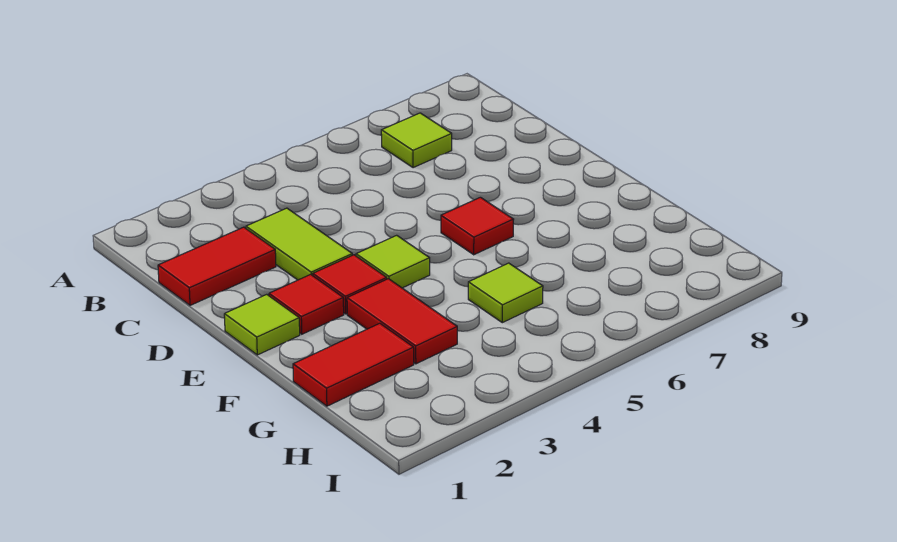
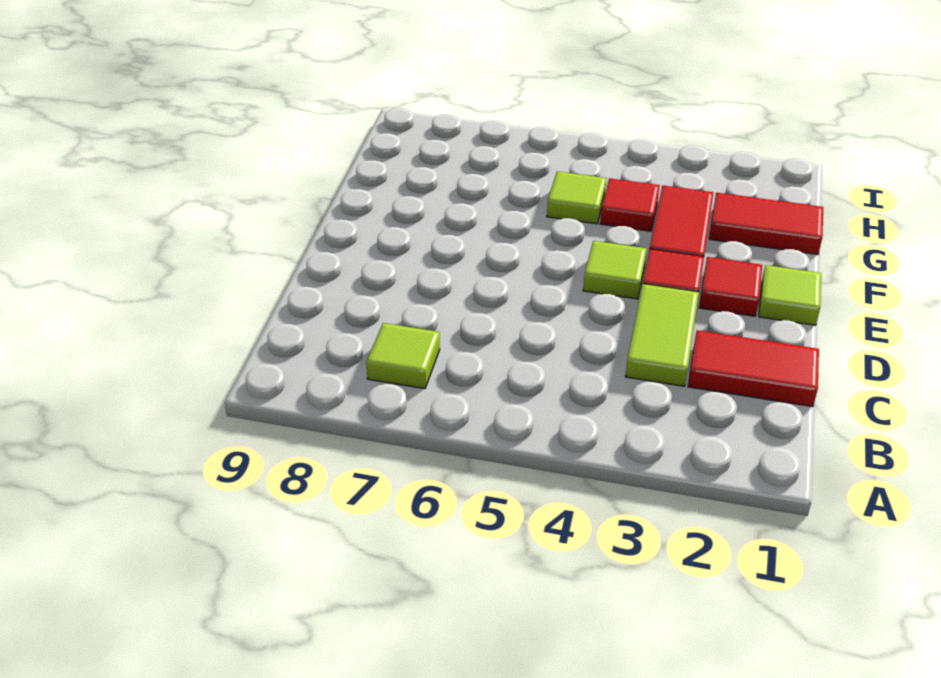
red tile E6 level 1 -> red tile G4 level 1

